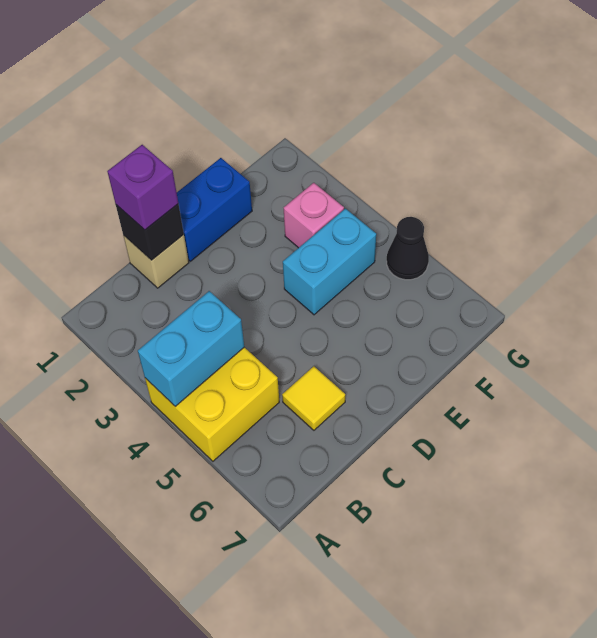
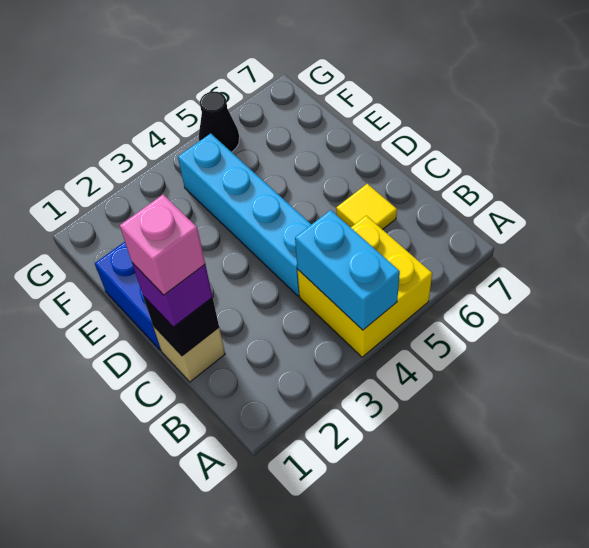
cyan brick E4:F4 level 1 -> cyan brick C4:F4 level 1
pink brick F3 level 1 -> pink brick C1 level 4

